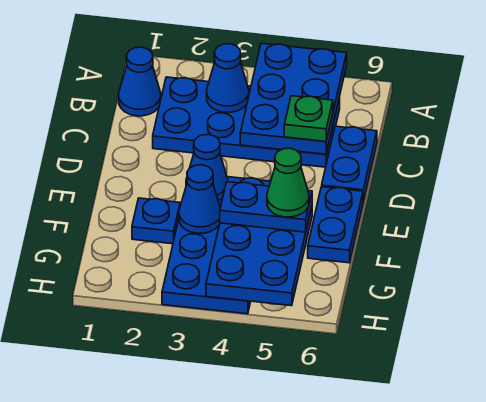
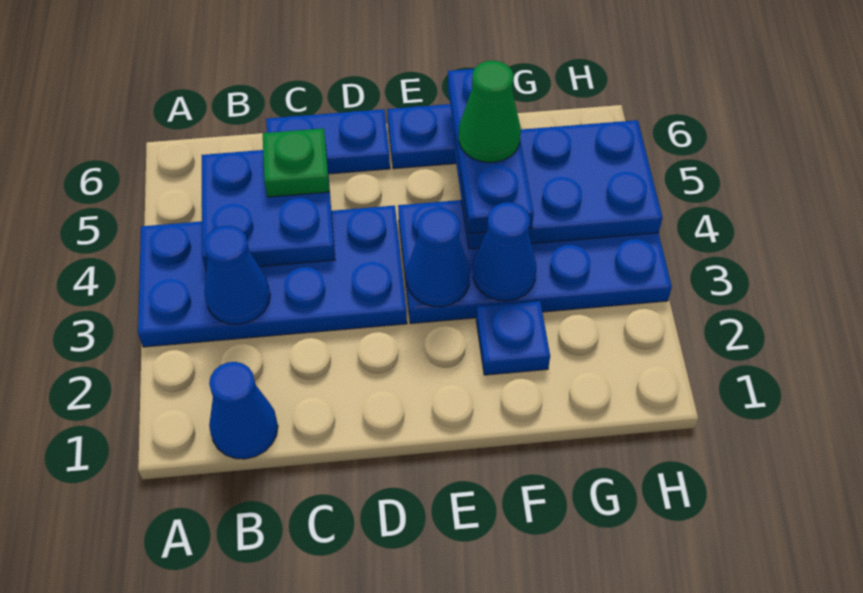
blue plate A4:C5 level 2 -> blue plate B4:C5 level 2
blue plate B2:C5 level 1 -> blue plate A3:D4 level 1
blue plate F4:F5 level 3 -> blue plate F4:F6 level 3

